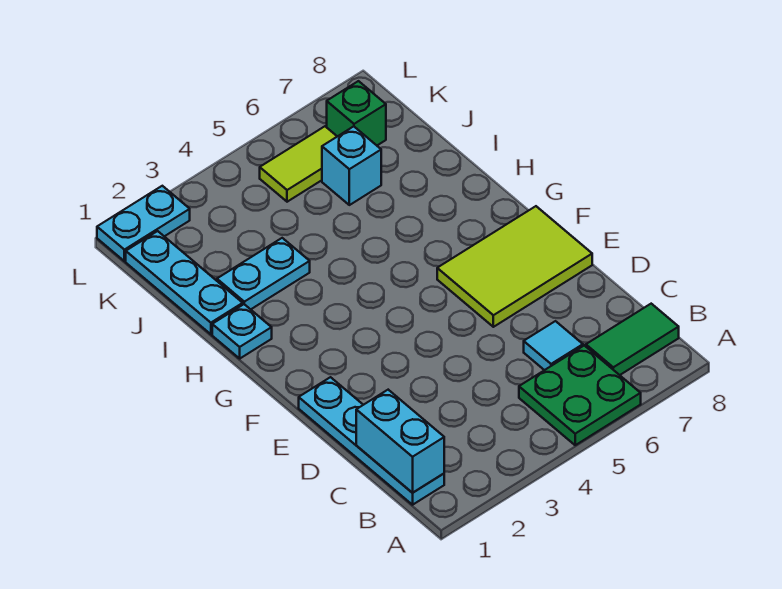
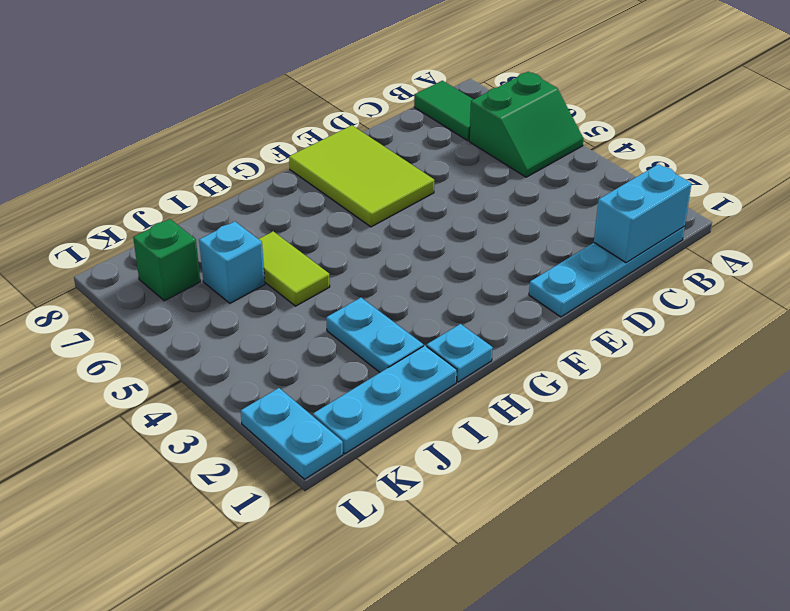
green plate A5:B6 level 1 -> green slope A5:B6 level 1 top 6
cyan tile C6 level 1 -> none
lime tile K5:K6 level 1 -> lime tile I5:I6 level 1

